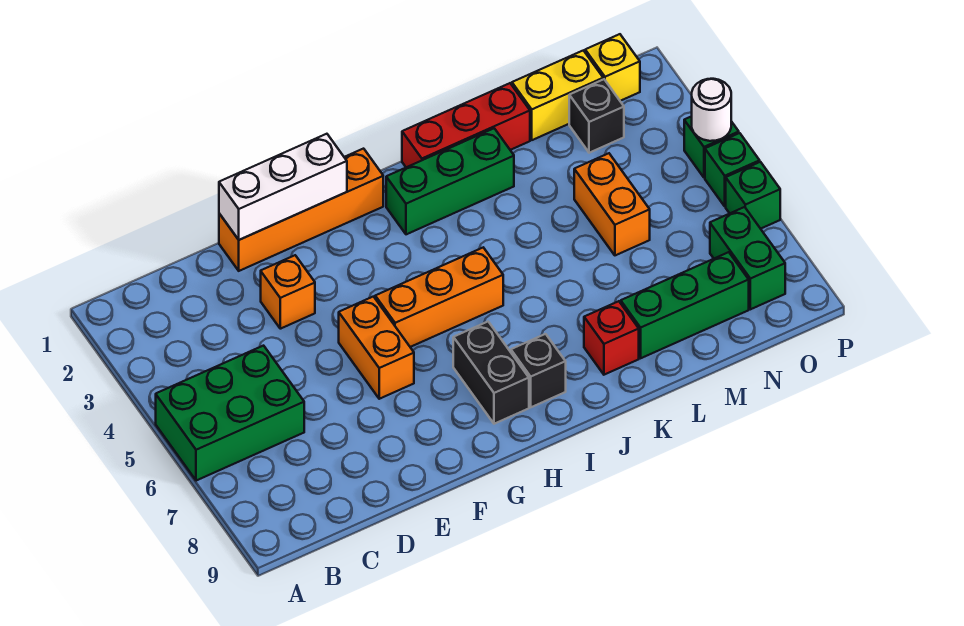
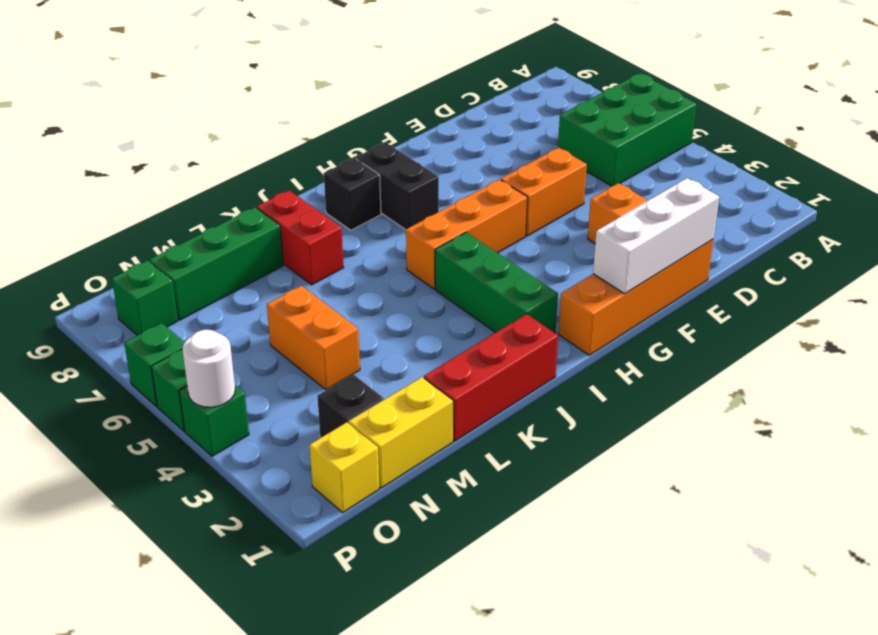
orange brick F5:F6 level 1 -> orange brick E5:F5 level 1
green brick I2:K2 level 1 -> green brick I2:I4 level 1
red brick K8 level 1 -> red brick K7:K8 level 1
green brick O7:O8 level 1 -> green brick O8 level 1

